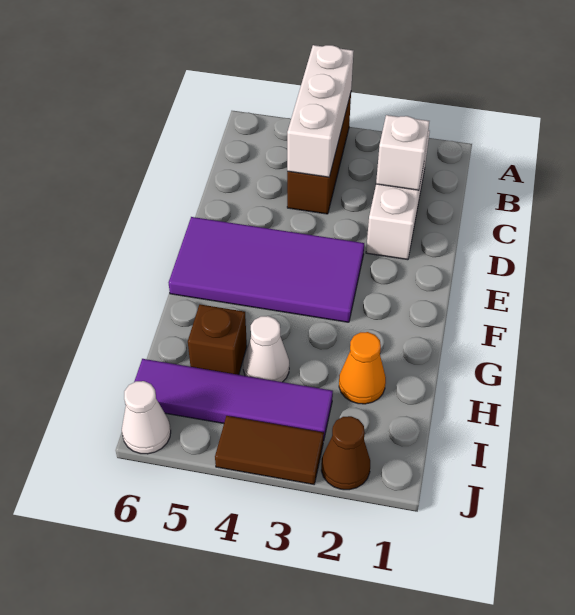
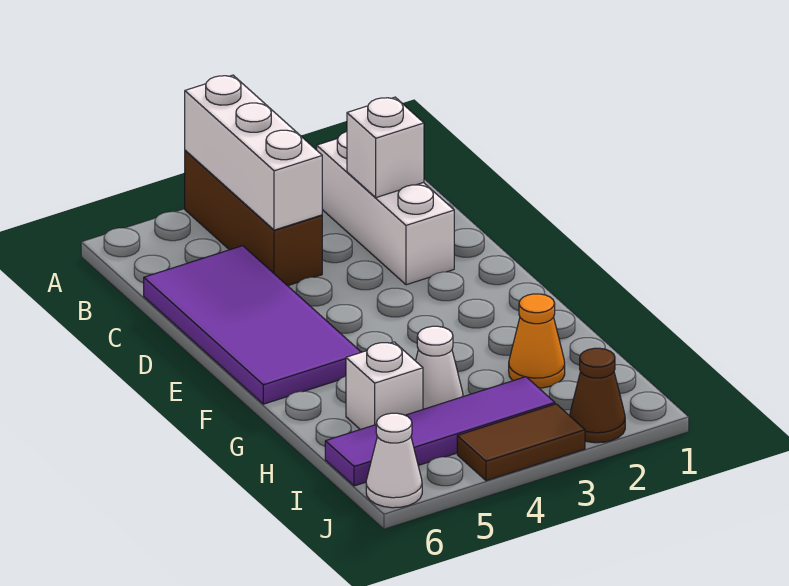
purple tile E3:F6 level 1 -> purple tile C5:F6 level 1
brown brick H5 level 1 -> white brick H5 level 1

